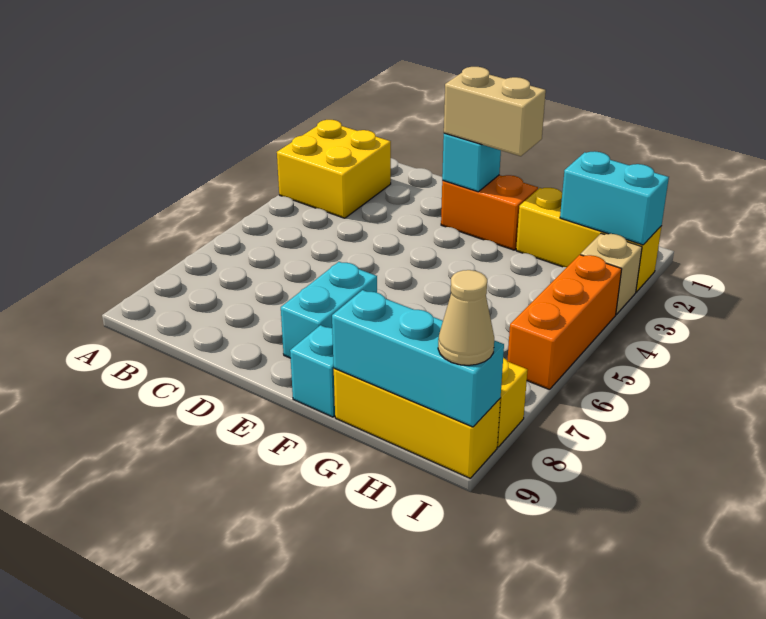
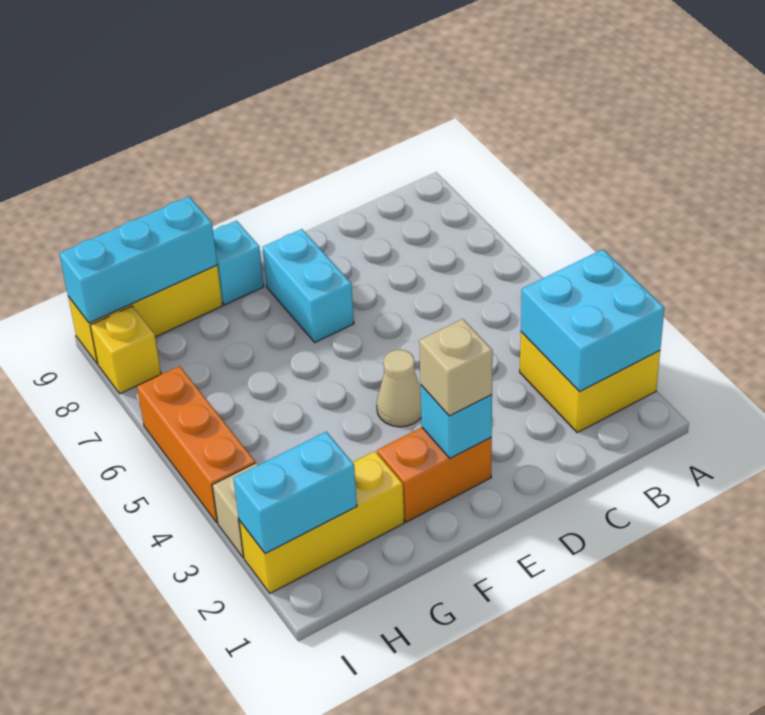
none -> cyan brick A2:B3 level 2
tan brick E2:F2 level 3 -> tan brick E2 level 3
tan cone I9 level 3 -> tan cone E4 level 1

